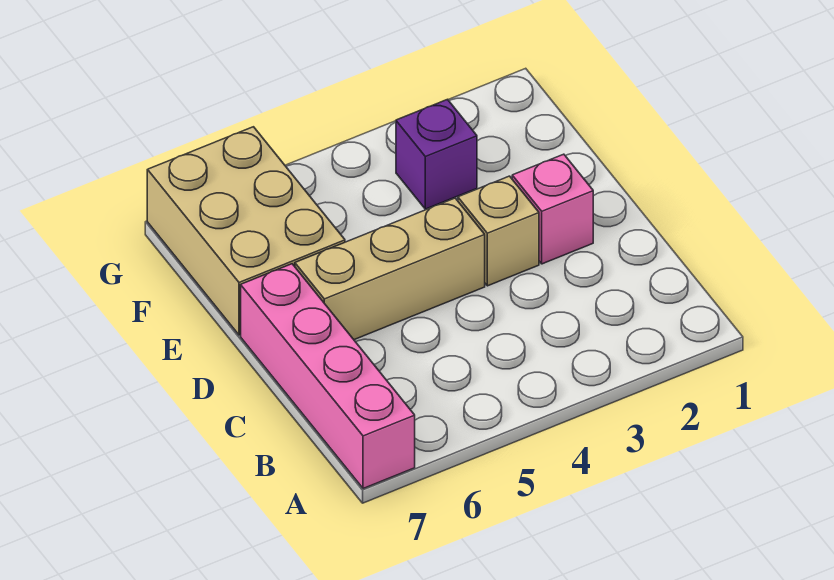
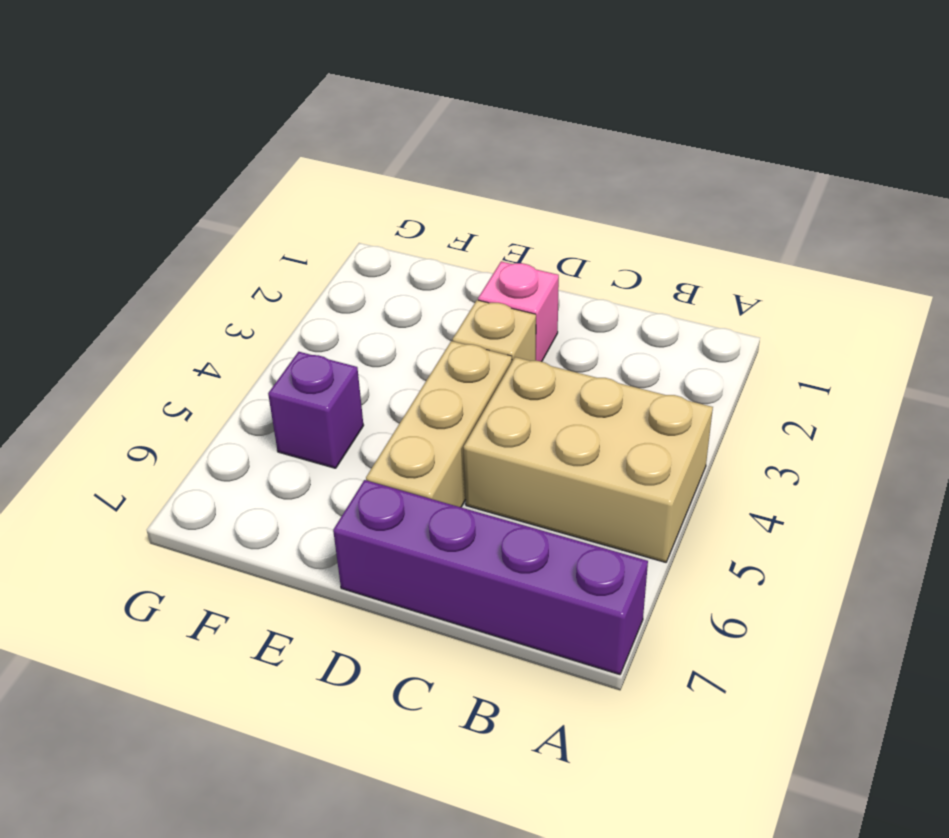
pink brick A7:D7 level 1 -> purple brick A7:D7 level 1
tan brick E6:G7 level 1 -> tan brick A4:C5 level 1
purple brick F3 level 1 -> purple brick F5 level 1

